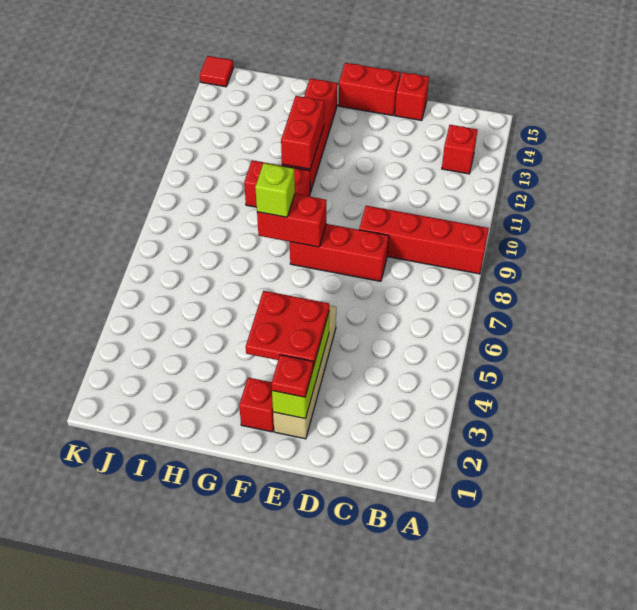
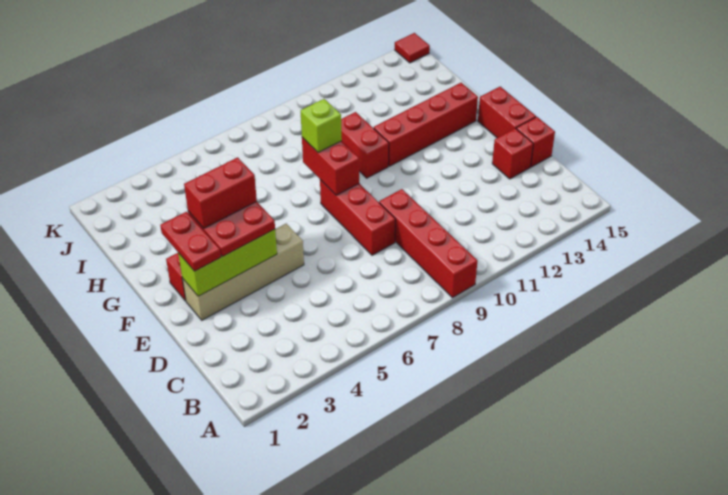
red brick B13 level 1 -> red brick D14 level 1
red plate E2 level 3 -> red plate E2:F2 level 3
red brick G11:G12 level 2 -> red brick F3:F4 level 4

